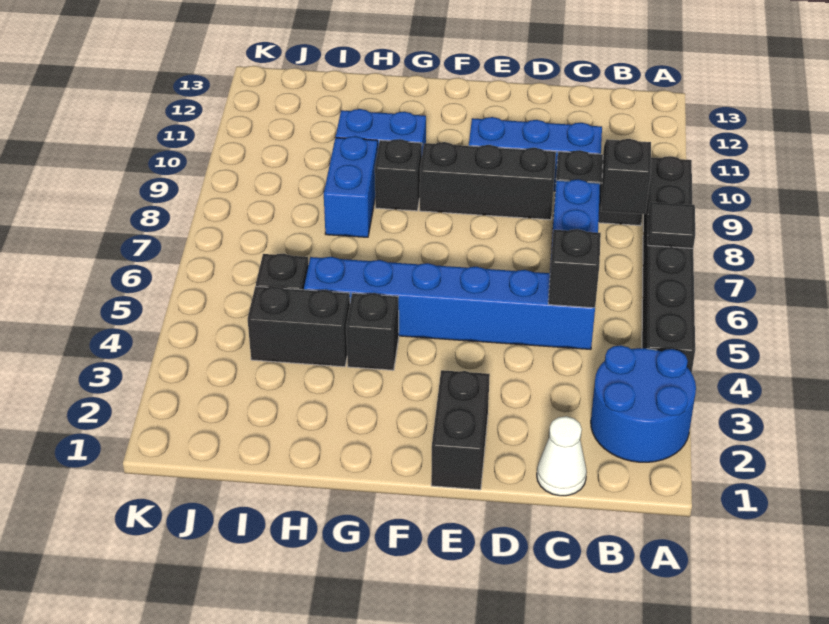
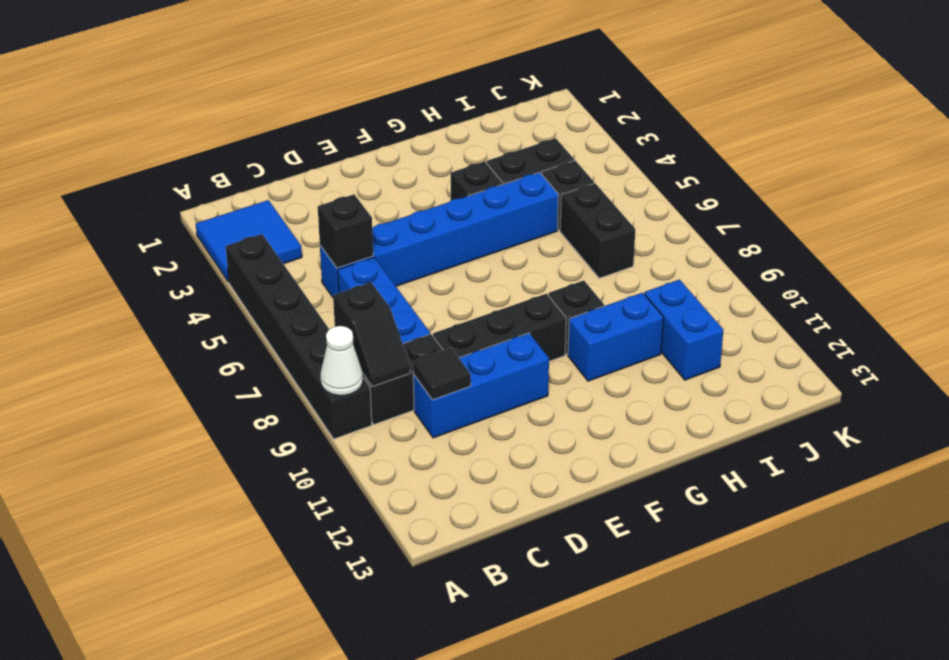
blue round brick A2:B3 level 1 -> blue tile A2:B3 level 1
black tile A7 level 2 -> black tile C10 level 2
white cone C1 level 1 -> white cone A9 level 2
black brick E1:E2 level 1 -> black brick I6:I7 level 1
blue brick H8:H9 level 1 -> blue brick I10:I11 level 1

